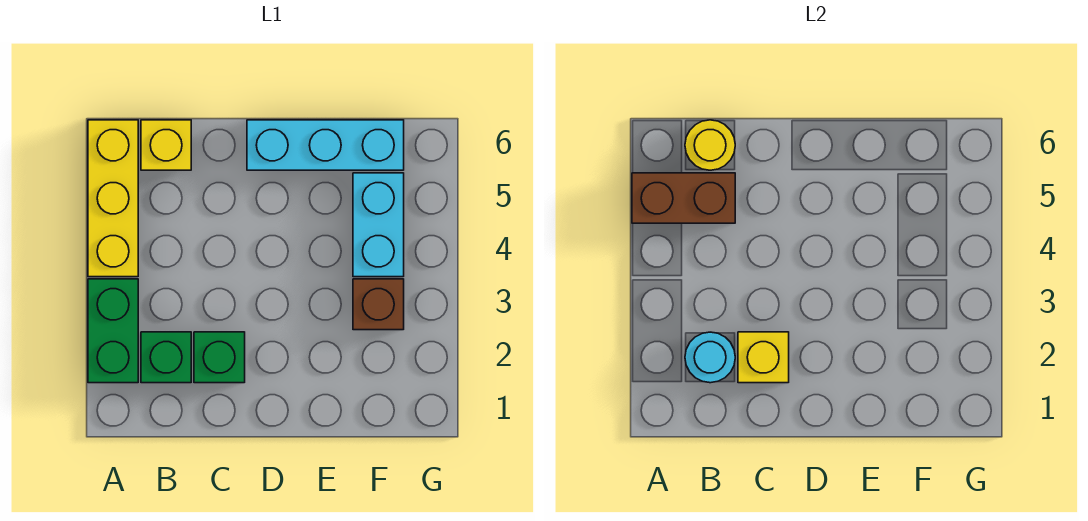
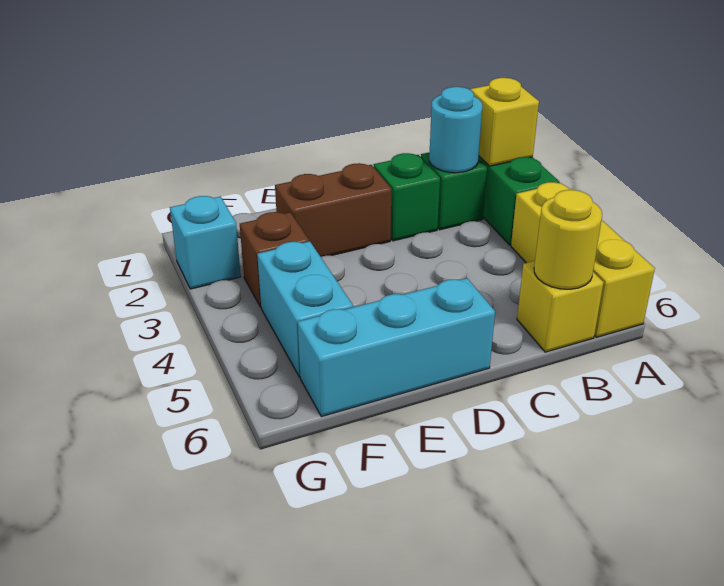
brown brick A5:B5 level 2 -> brown brick D2:E2 level 1
yellow brick C2 level 2 -> yellow brick A2 level 2
none -> cyan brick G2 level 1

